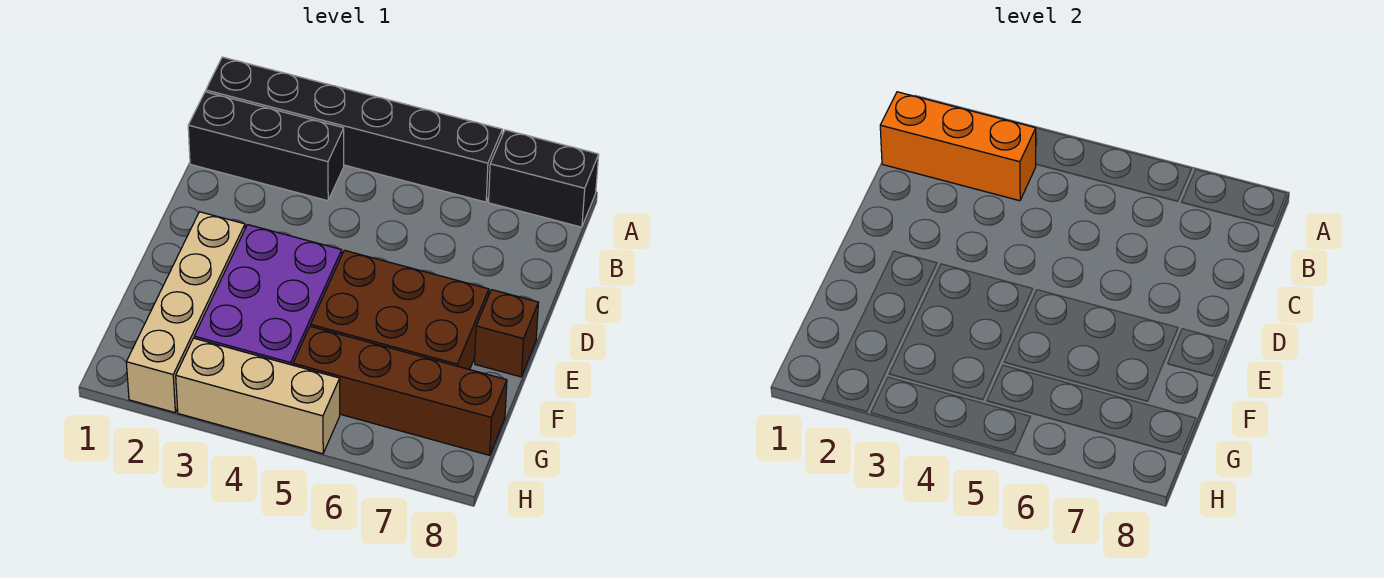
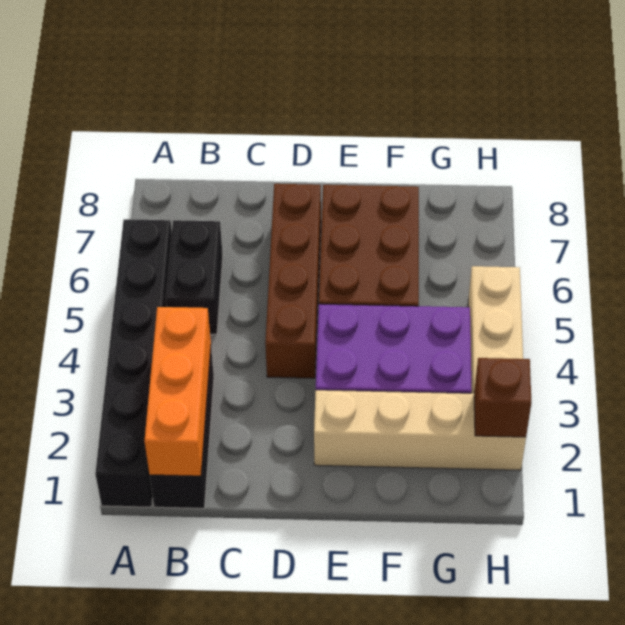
black brick A7:A8 level 1 -> black brick B5:B6 level 1
brown brick E8 level 1 -> brown brick H2 level 2
brown brick G5:G8 level 1 -> brown brick D4:D7 level 1

